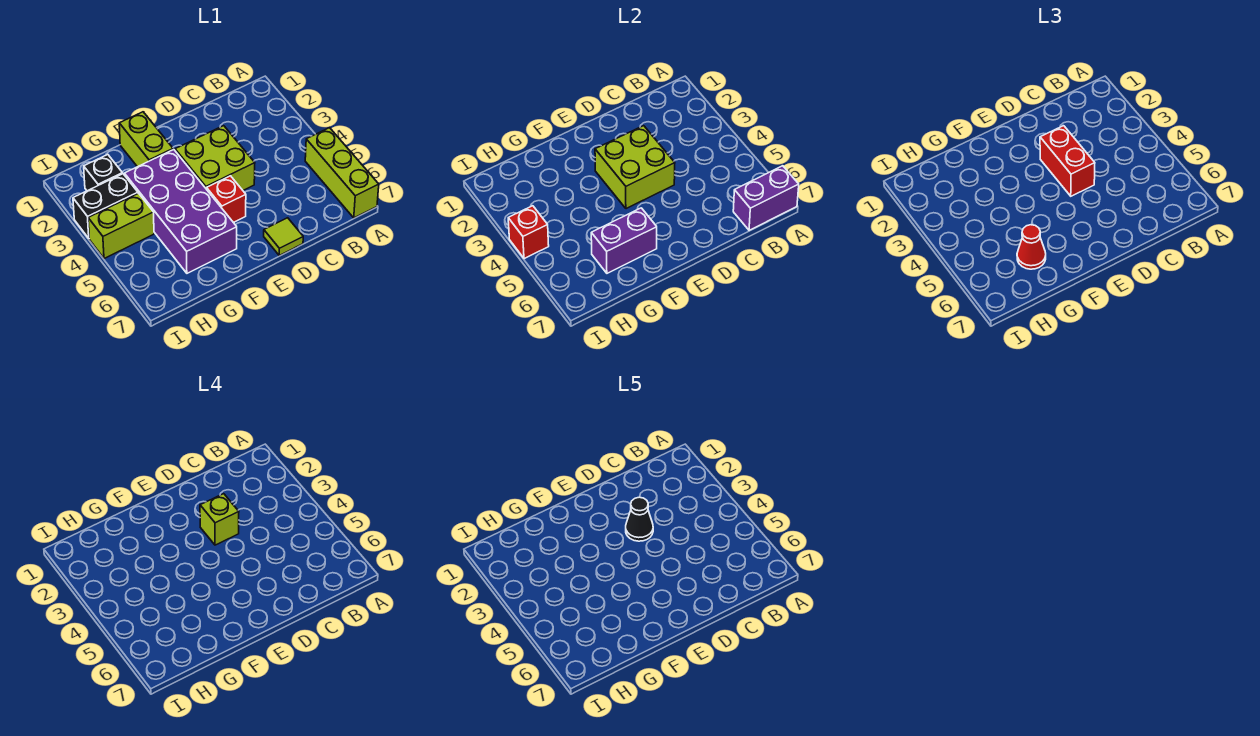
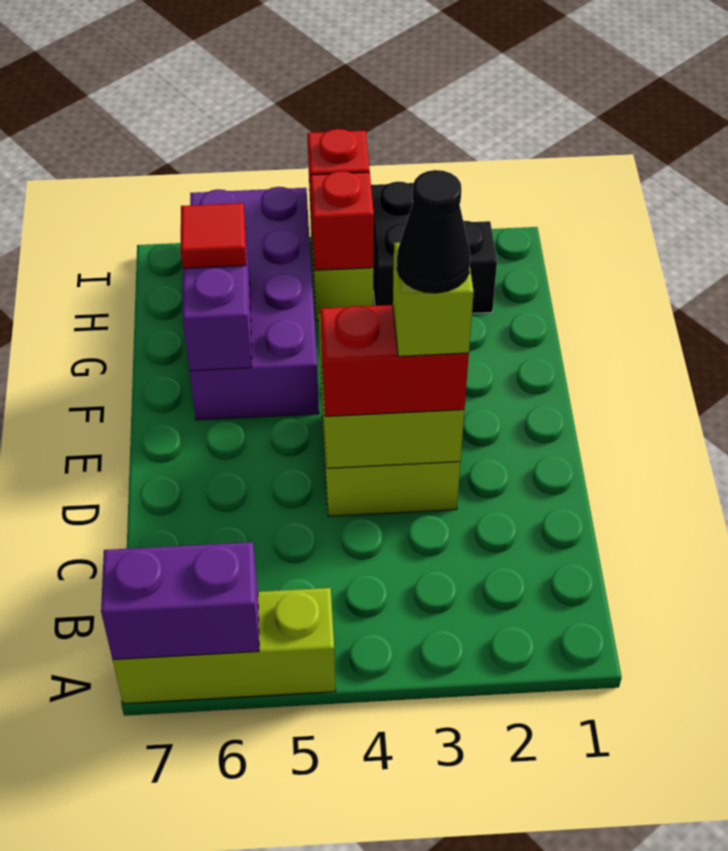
purple brick A7:B7 level 2 -> purple brick A6:A7 level 2
lime tile D7 level 1 -> none
red brick E5 level 1 -> red brick H4 level 2
lime brick F1:F2 level 1 -> none
purple brick F3:G6 level 1 -> purple brick F5:I6 level 1
red cone G6 level 3 -> red tile G6 level 3

